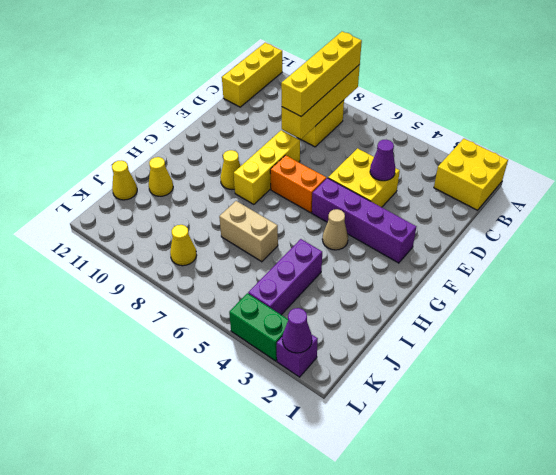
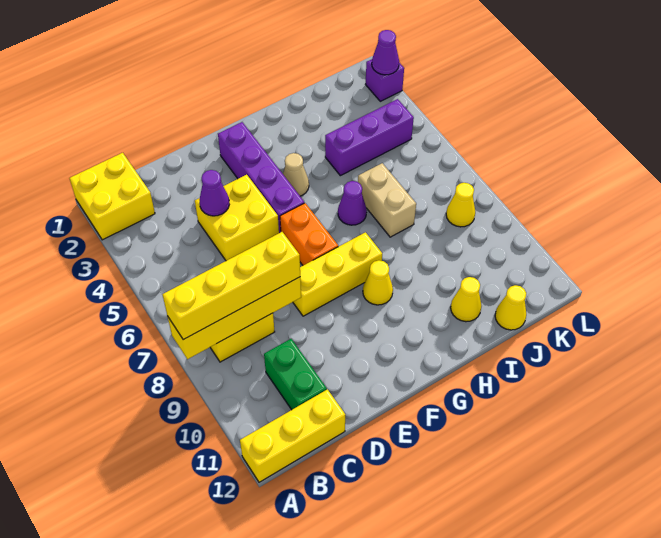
none -> purple cone H6 level 1
green brick L3:L4 level 1 -> green brick C10:C11 level 1

